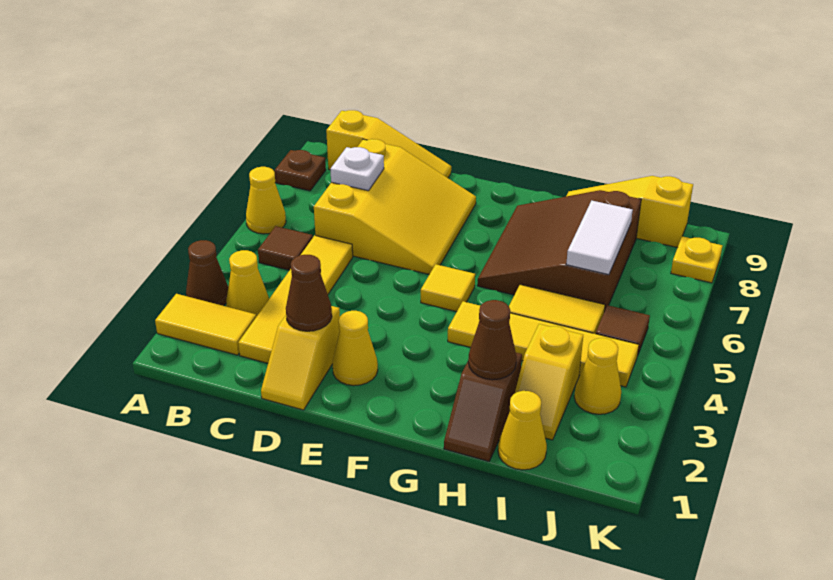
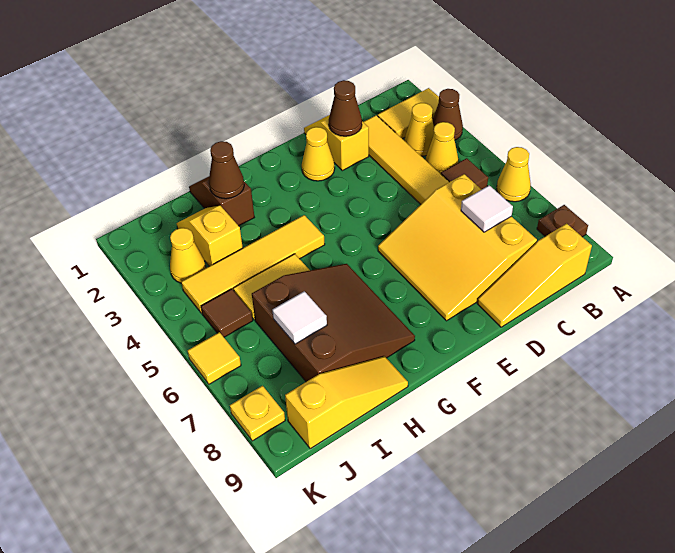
white plate C7 level 2 -> white tile C7 level 2
yellow tile F5 level 1 -> yellow tile K6 level 1
yellow cone I1 level 1 -> yellow cone B4 level 1
white tile I6:I7 level 2 -> white tile I7 level 2

